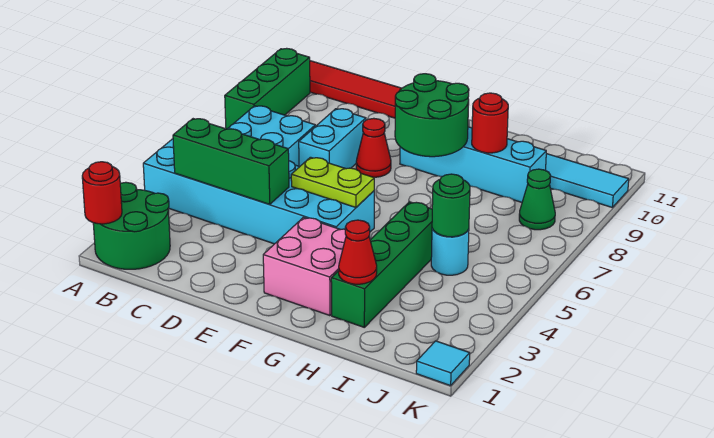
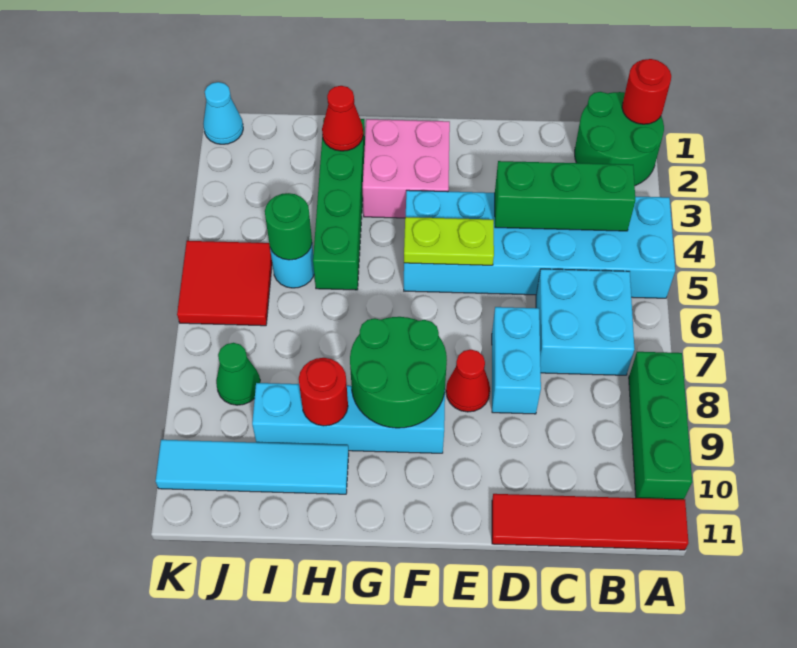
none -> red tile J5:K6 level 1
cyan tile K1 level 1 -> cyan cone K1 level 1

